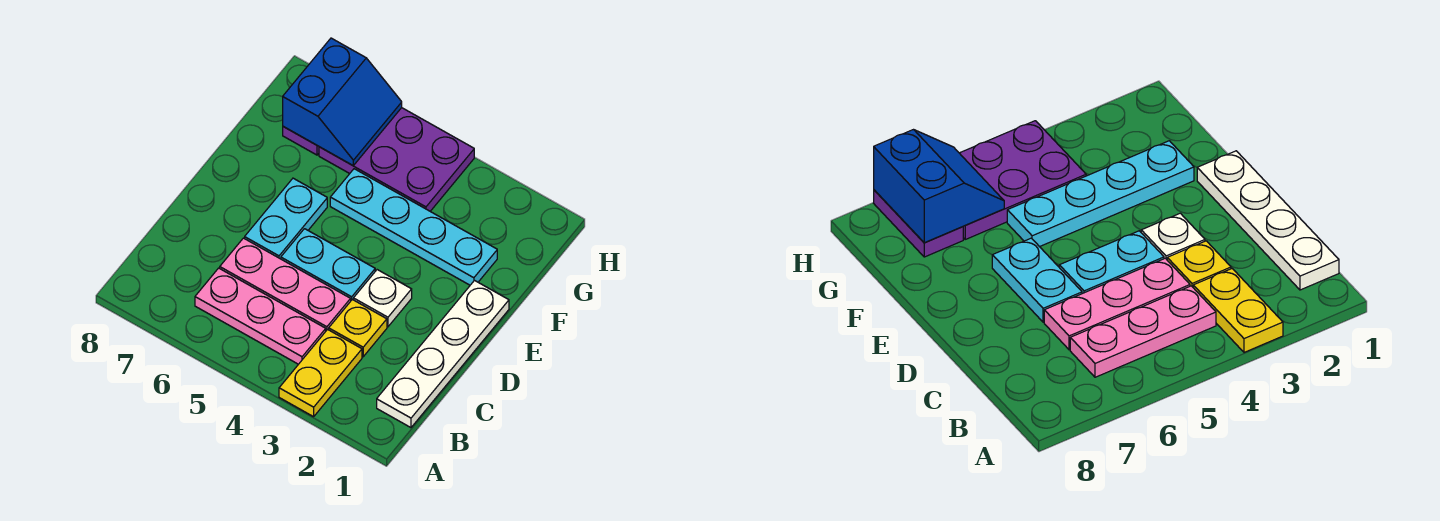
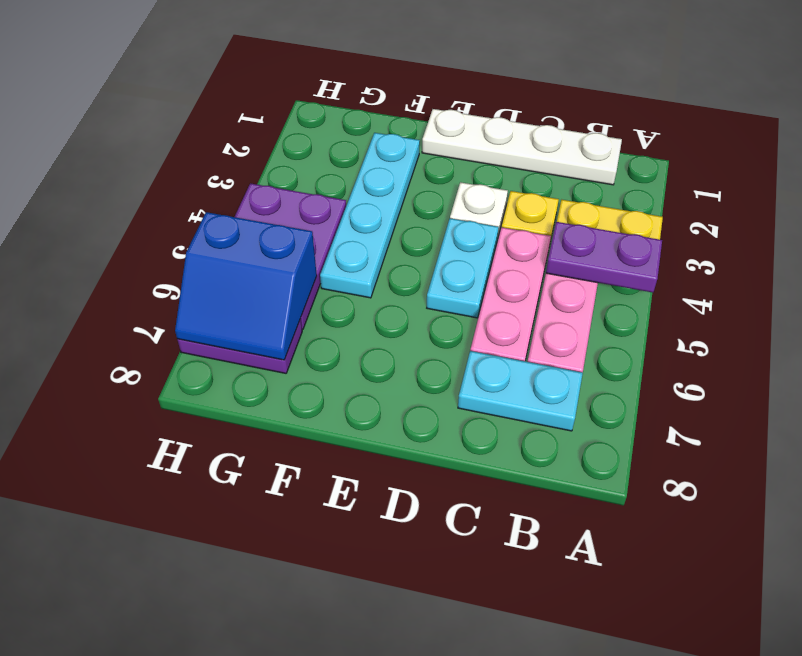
none -> purple plate A4:B4 level 2
cyan plate D6:E6 level 1 -> cyan plate B7:C7 level 1
blue slope G6:H7 level 2 top 7 -> blue slope G6:H7 level 2 top 6

